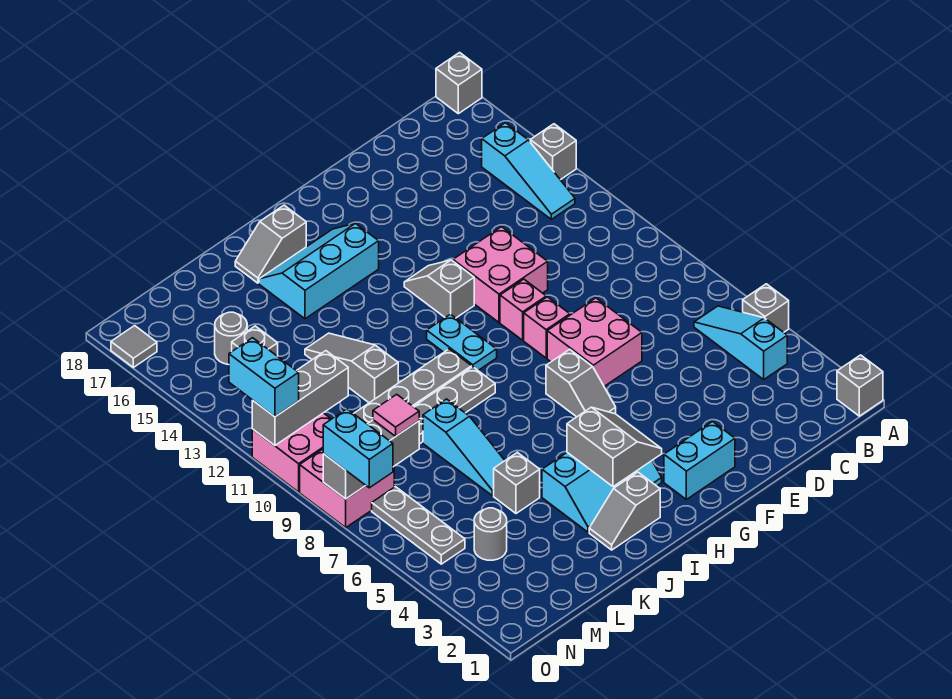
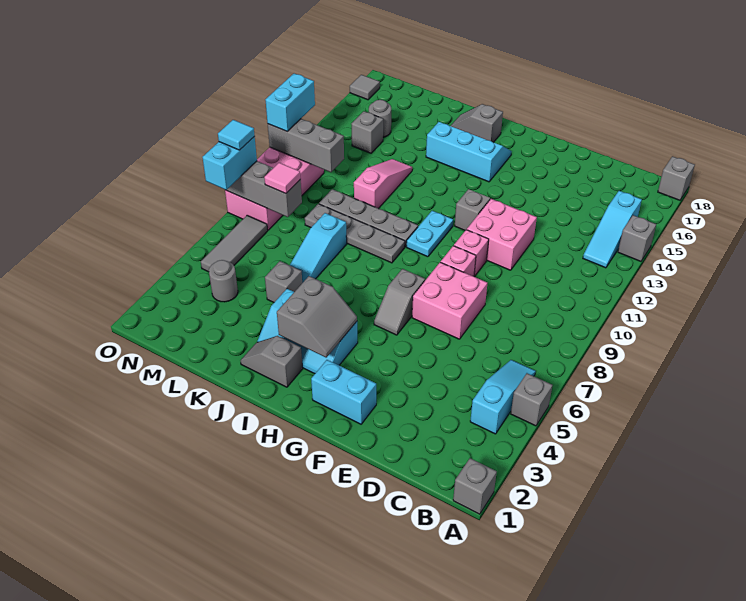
grey slope K11:K13 level 1 top 11 -> pink slope K11:K13 level 1 top 11
grey plate N5:N7 level 1 -> grey tile N5:N7 level 1
none -> cyan tile O8 level 4

